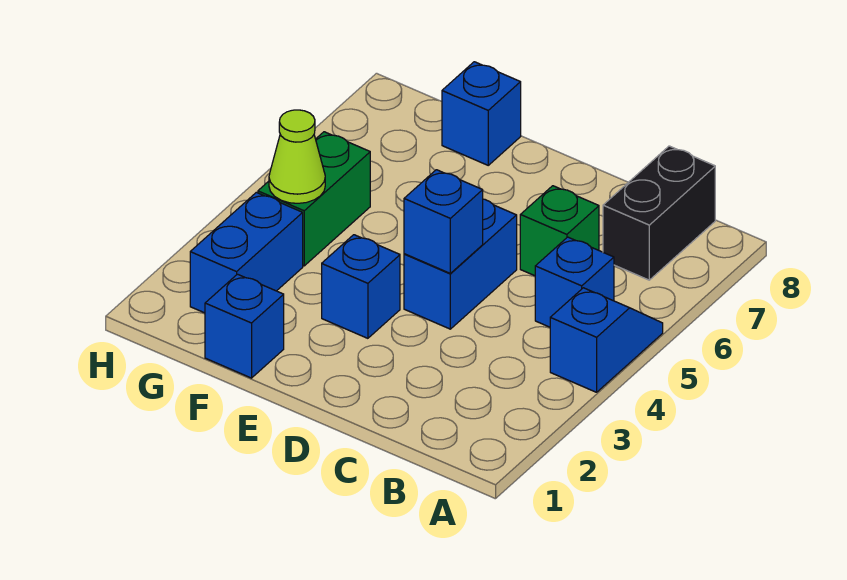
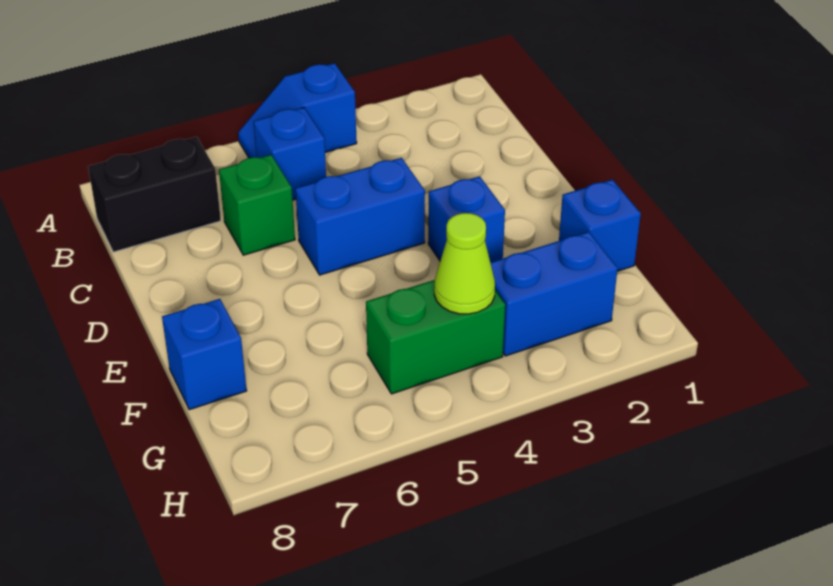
blue brick D4 level 2 -> none

